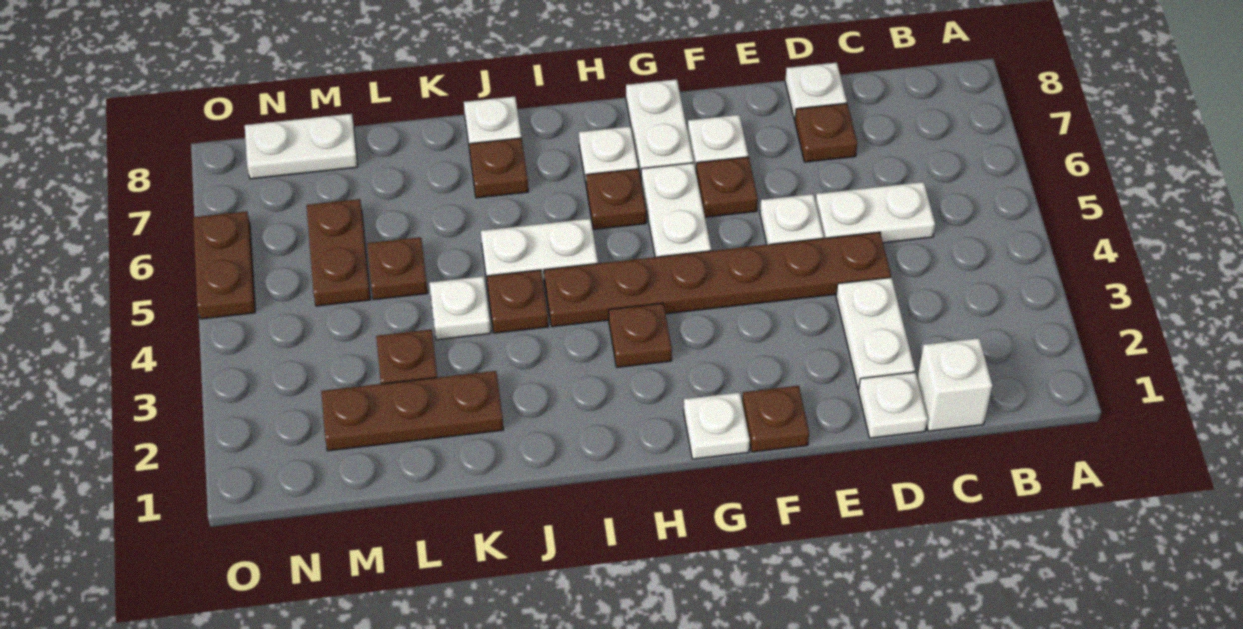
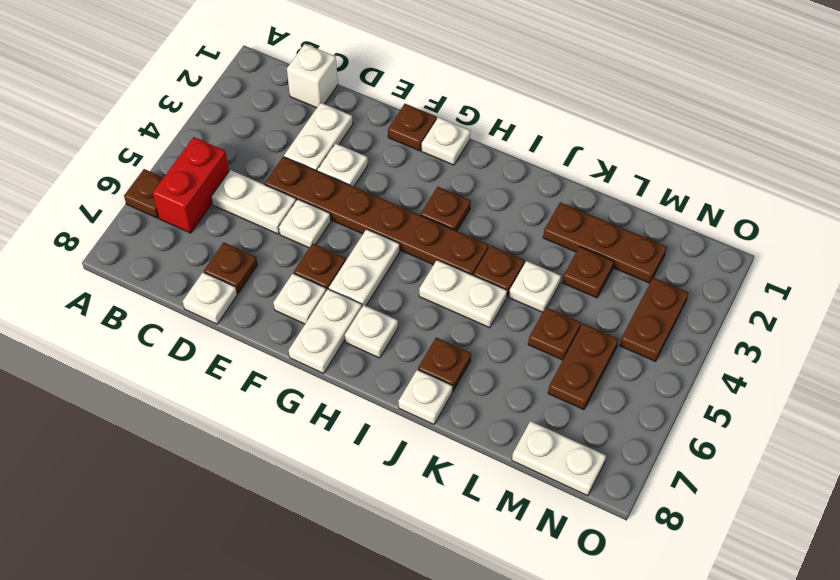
none -> red brick B5:B6 level 1
white plate D1 level 1 -> white plate E3 level 1
brown plate H6 level 1 -> brown plate A6 level 1
brown plate O5:O6 level 1 -> brown plate N3:N4 level 1

